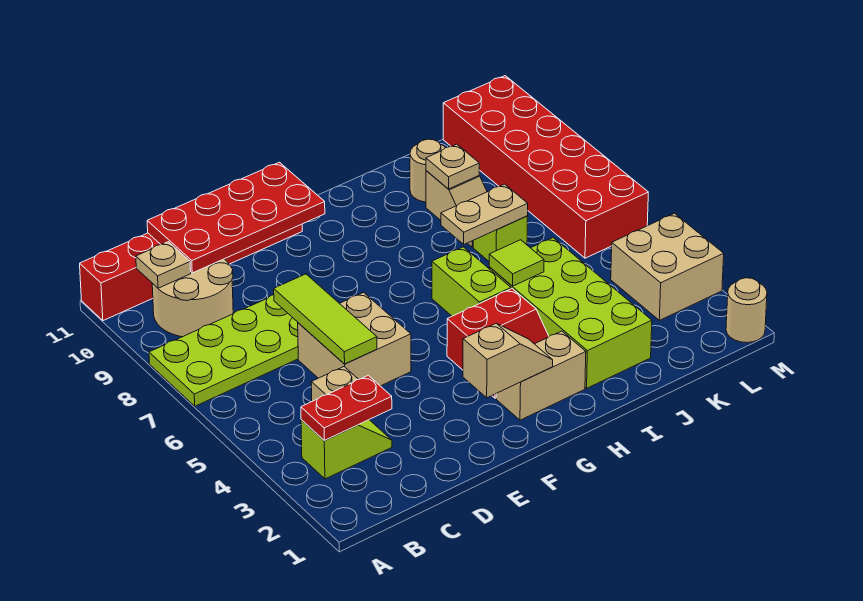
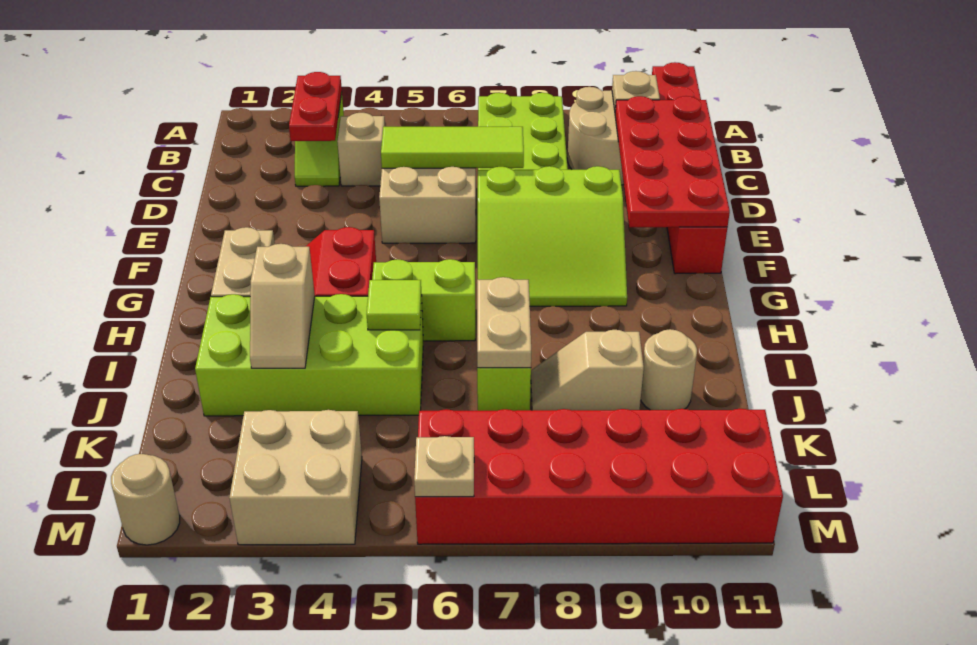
none -> lime slope E7:G9 level 1 top E
tan slope F2:G2 level 2 top F -> tan slope I3:J3 level 2 top I
tan plate J9 level 2 -> tan plate M6 level 2

